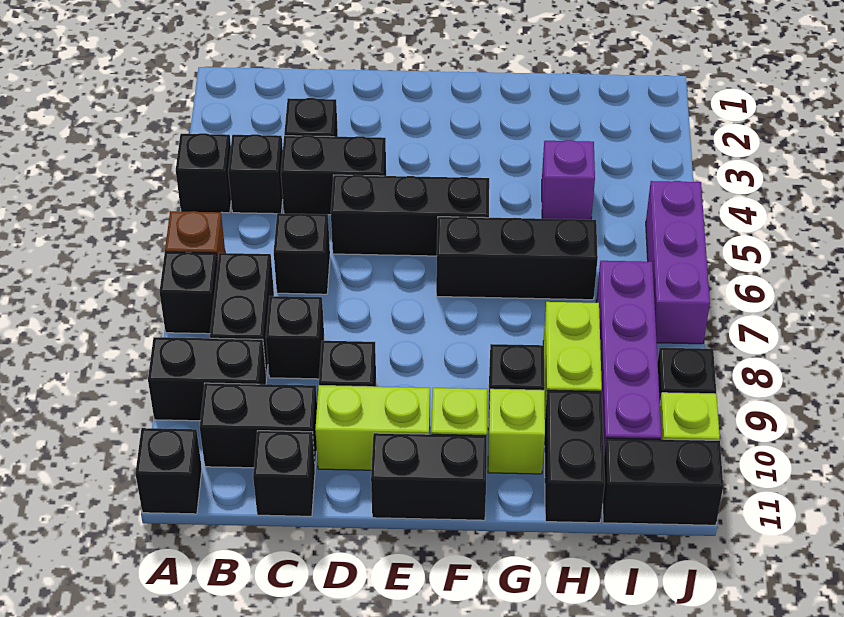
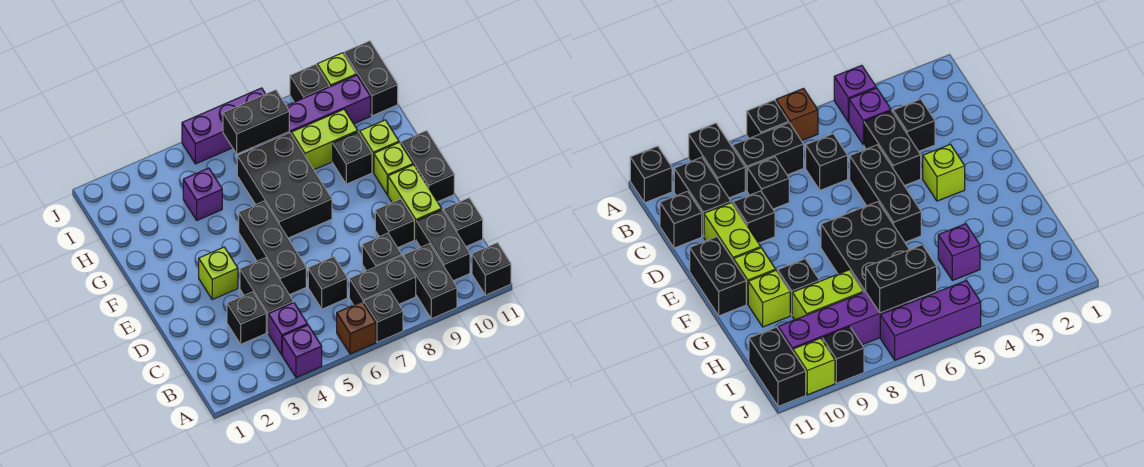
black brick A4 level 1 -> purple brick A4 level 1
black brick B4 level 1 -> purple brick B4 level 1
none -> lime brick E3 level 1
black brick F6:H6 level 1 -> black brick F6:H7 level 1
black brick H10:H11 level 1 -> black brick I6:I7 level 2

